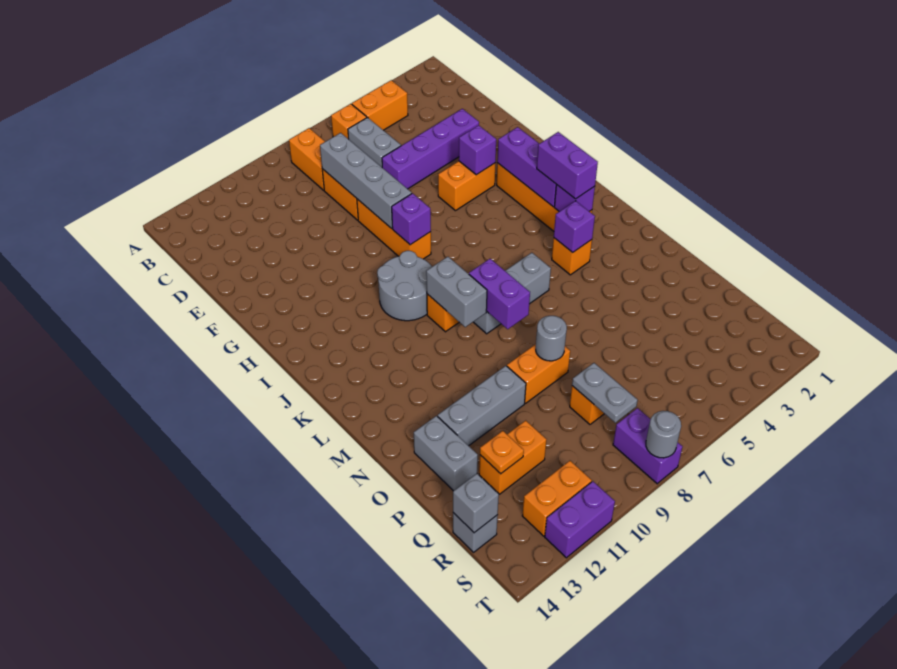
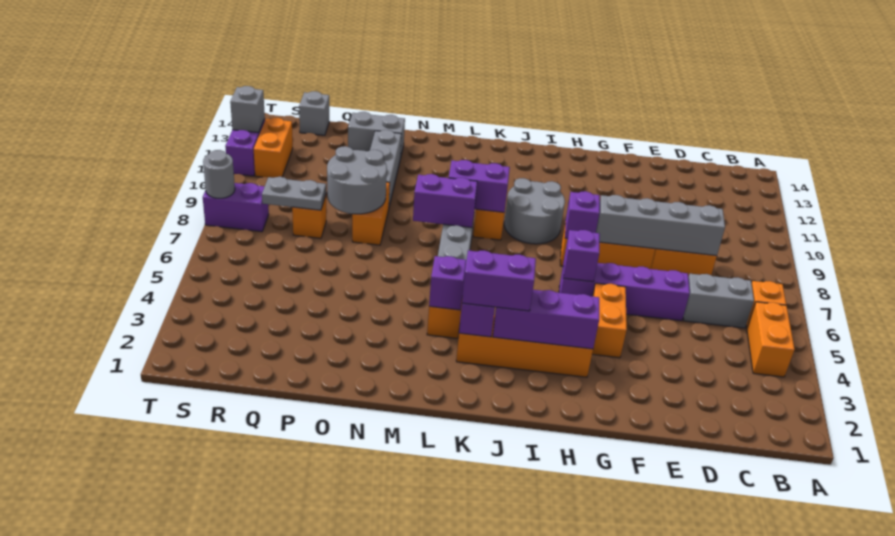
orange brick B8:C8 level 1 -> none
purple brick E3:E6 level 1 -> purple brick E6:H6 level 1
purple brick G4 level 2 -> purple brick H6 level 2
grey brick K9:L9 level 2 -> purple brick K9:L9 level 2
grey round brick O8 level 2 -> grey round brick O8:P9 level 2
orange brick Q11:Q12 level 1 -> none
orange plate Q12 level 2 -> none
grey brick R14 level 2 -> grey brick T12 level 2

